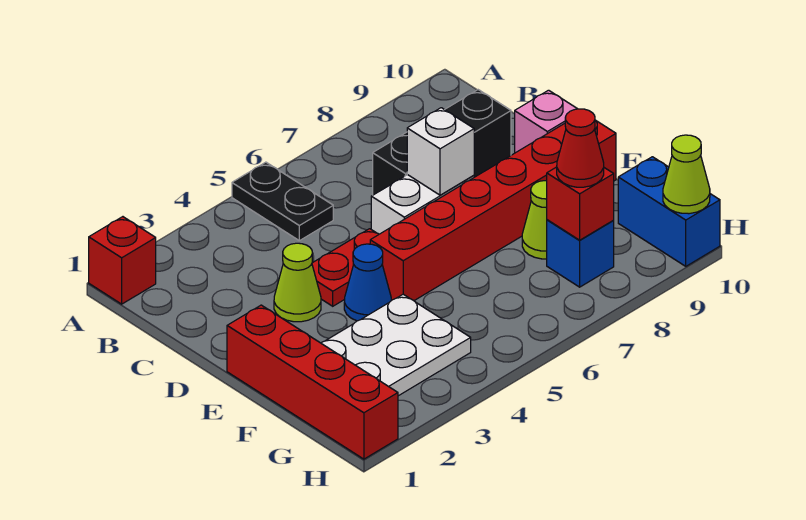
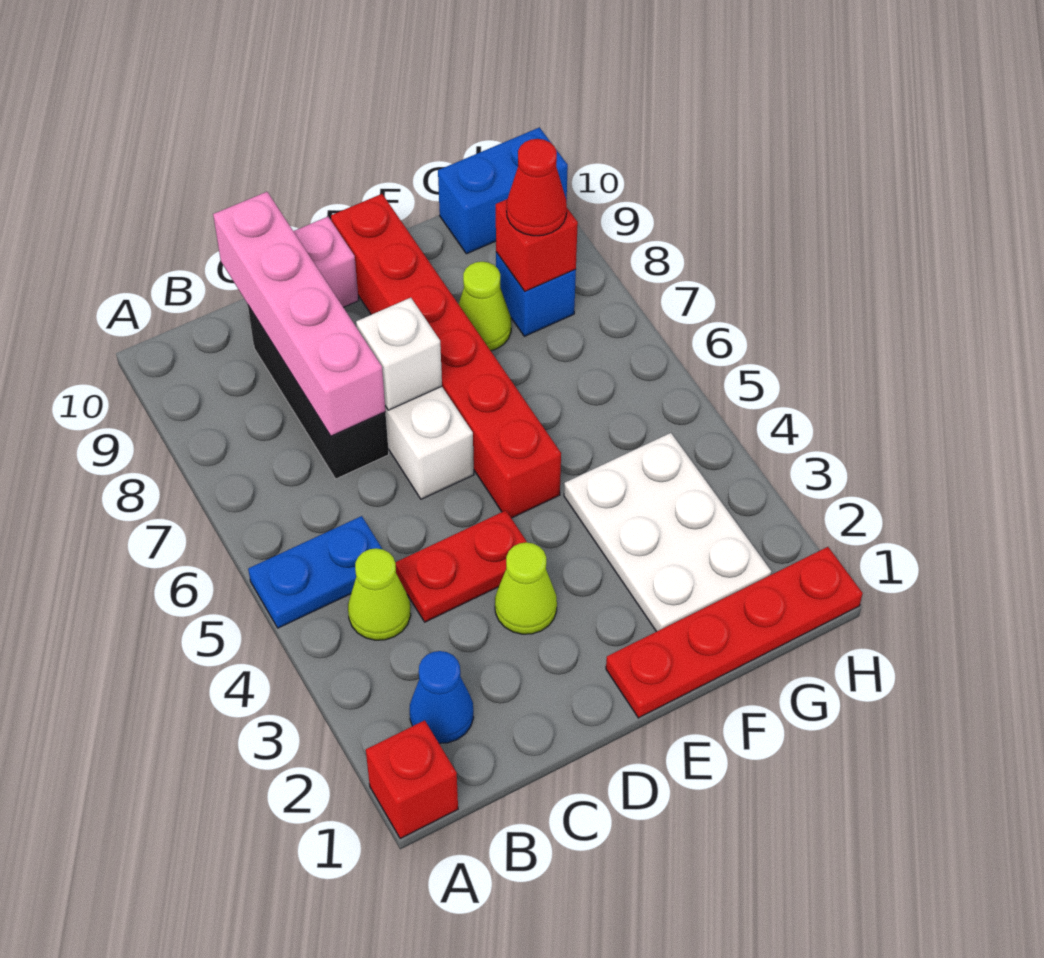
black plate A5:B5 level 1 -> blue plate A5:B5 level 1
none -> pink brick C7:C10 level 2
red plate D4:D5 level 1 -> red plate C4:D4 level 1
red brick E1:H1 level 1 -> red plate E1:H1 level 1
blue cone E4 level 1 -> blue cone B2 level 1
lime cone H10 level 2 -> lime cone B4 level 1

